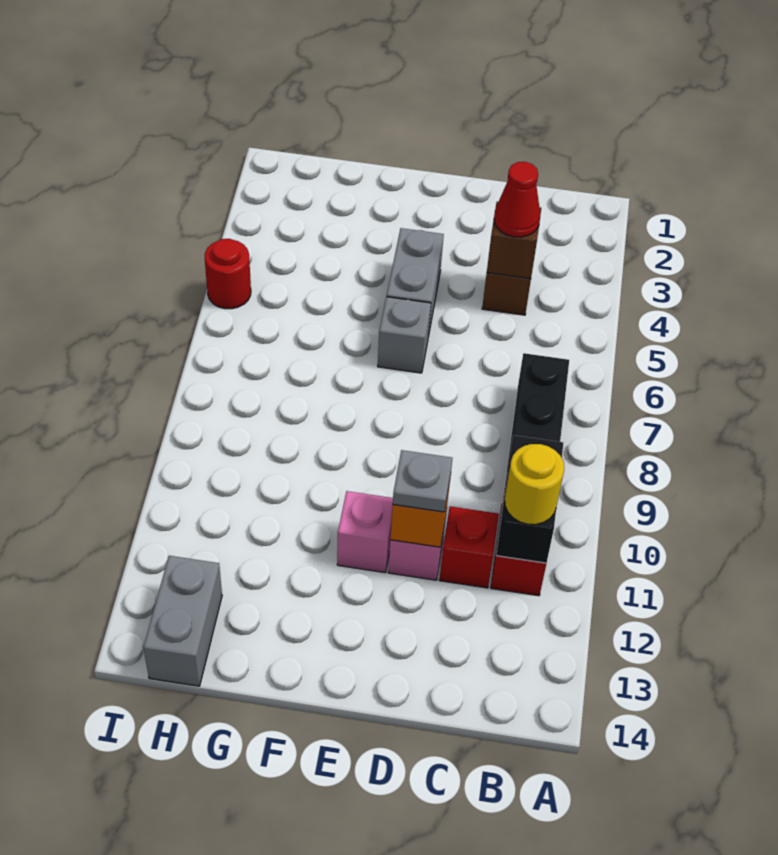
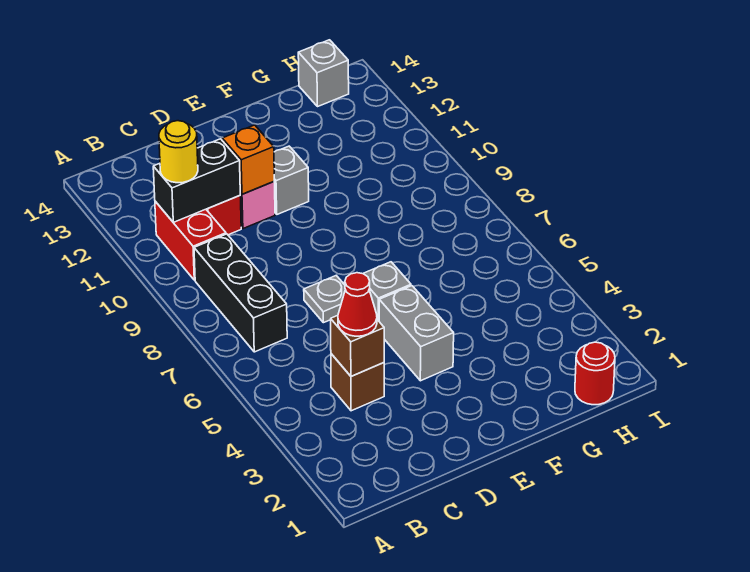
black brick B10:B11 level 2 -> black brick B11:C11 level 2
grey plate D11 level 3 -> grey plate D7 level 1
pink brick E11 level 1 -> grey brick E11 level 1
grey brick H13:H14 level 1 -> grey brick H14 level 1
red round brick I5 level 1 -> red round brick H1 level 1

